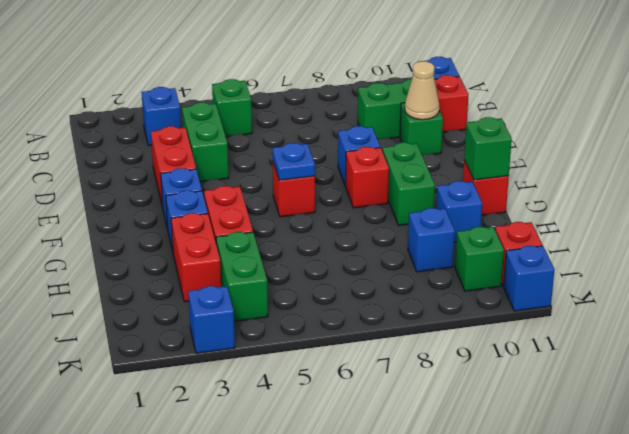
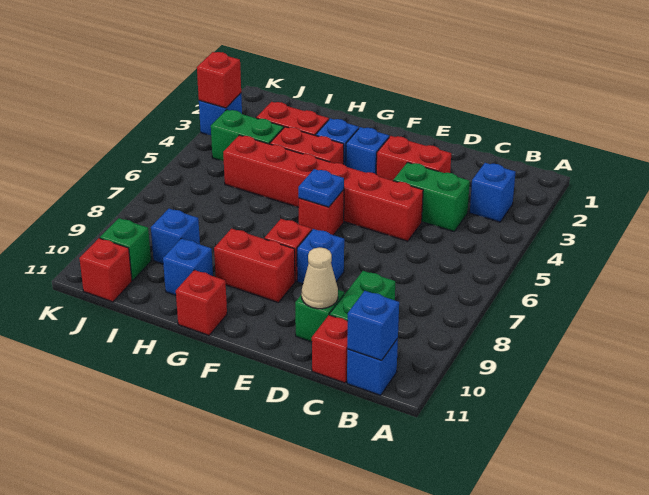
green brick B5 level 1 -> none
none -> red brick D5:I5 level 1
green brick F9:G9 level 1 -> red brick F9:G9 level 1
green brick G11 level 2 -> none
none -> red brick K3 level 2
blue brick K11 level 1 -> blue brick B11 level 2

